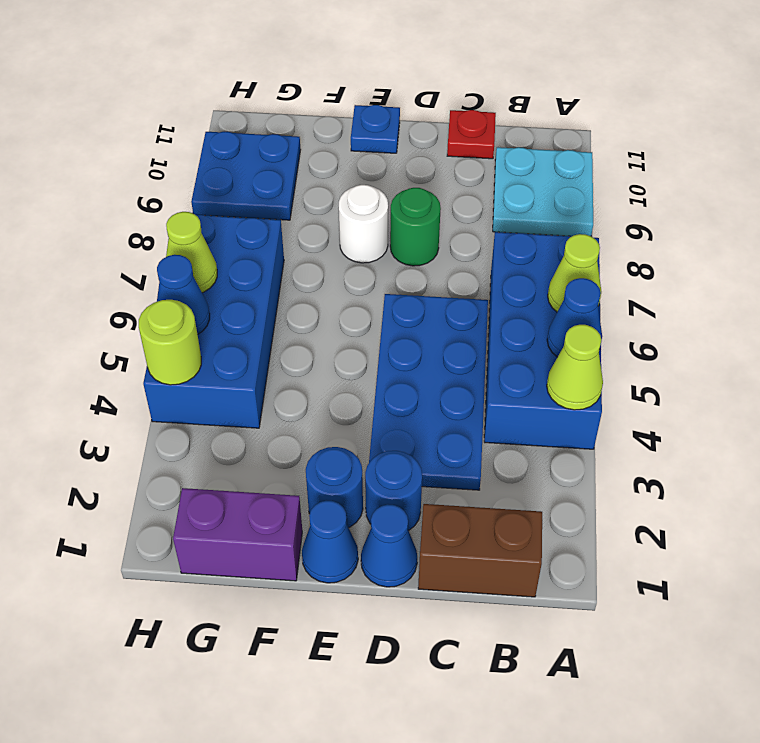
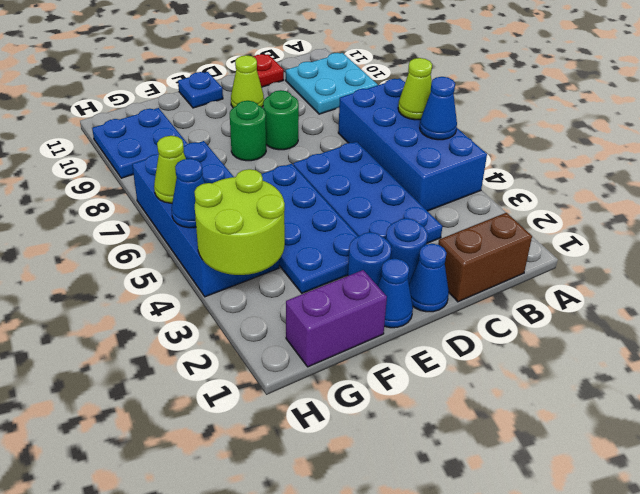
lime cone A4 level 2 -> lime cone D10 level 1
none -> blue plate E3:F6 level 1
white round brick E8 level 1 -> green round brick E8 level 1
lime round brick H4 level 2 -> lime round brick G3:H4 level 2

